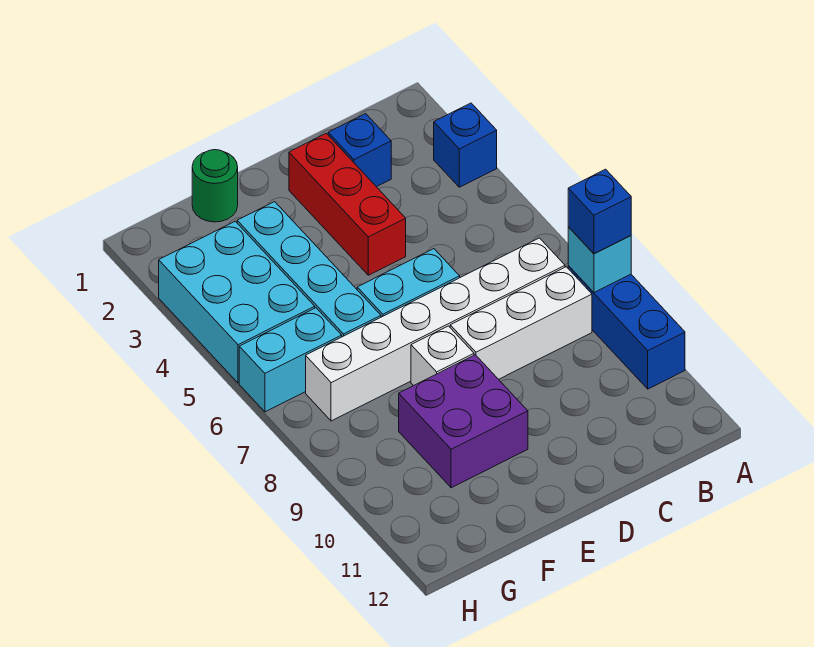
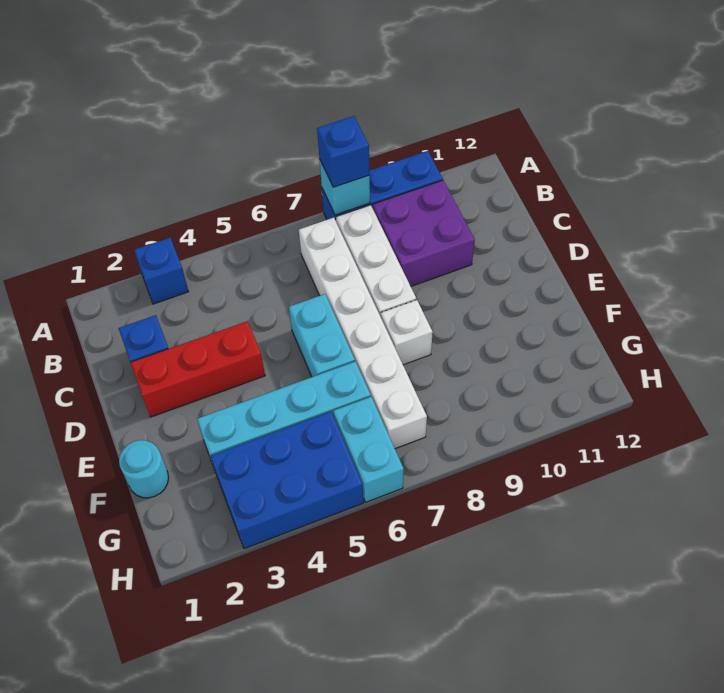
purple brick E9:F10 level 1 -> purple brick B9:C10 level 1
green round brick F1 level 1 -> cyan round brick F1 level 1
cyan brick G3:H5 level 1 -> blue brick G3:H5 level 1

